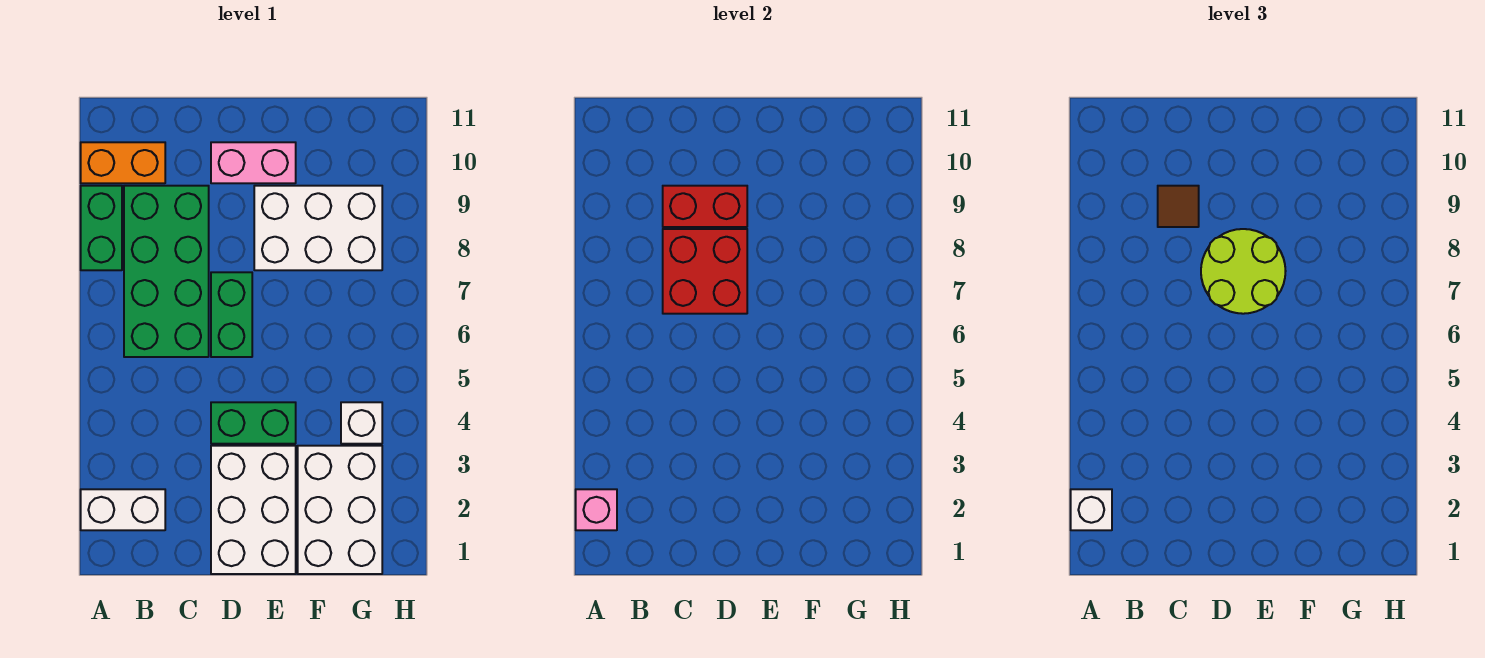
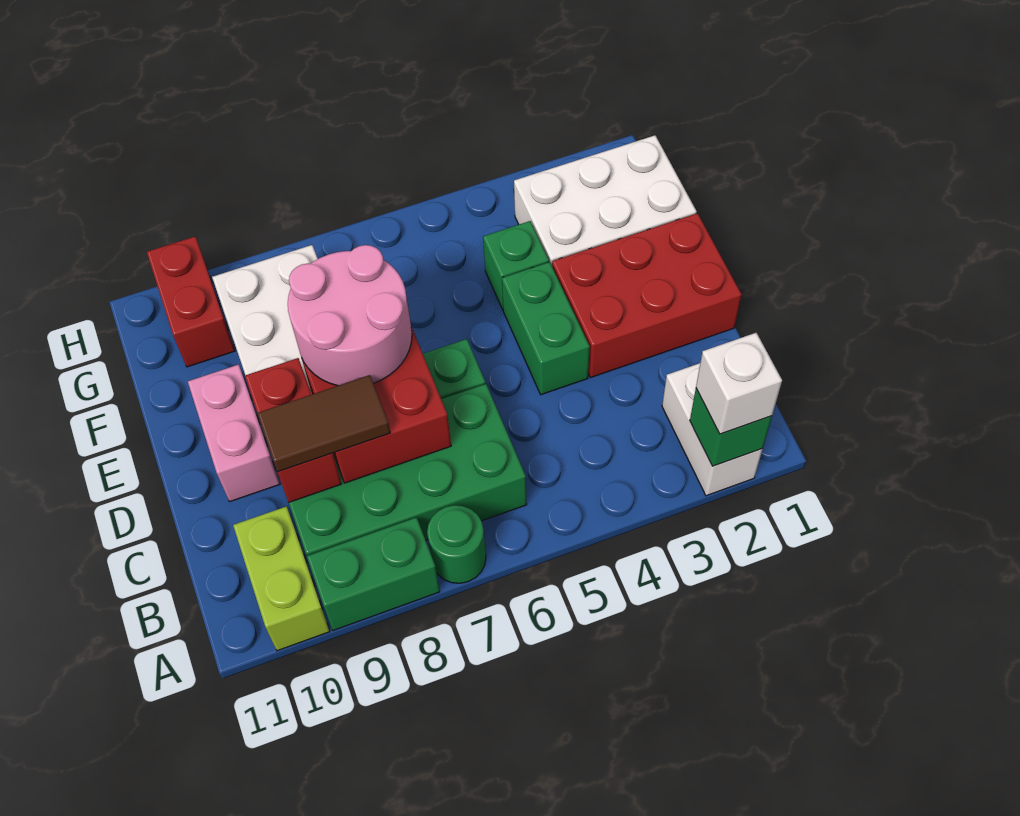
pink brick A2 level 2 -> green brick A2 level 2
none -> green round brick A7 level 1
orange brick A10:B10 level 1 -> lime brick A10:B10 level 1
brown tile C9 level 3 -> brown tile C8:C9 level 3
white brick D1:E3 level 1 -> red brick D1:E3 level 1
lime round brick D7:E8 level 3 -> pink round brick D7:E8 level 3
none -> green brick F4 level 1
white brick G4 level 1 -> none
none -> red brick G10:H10 level 1

